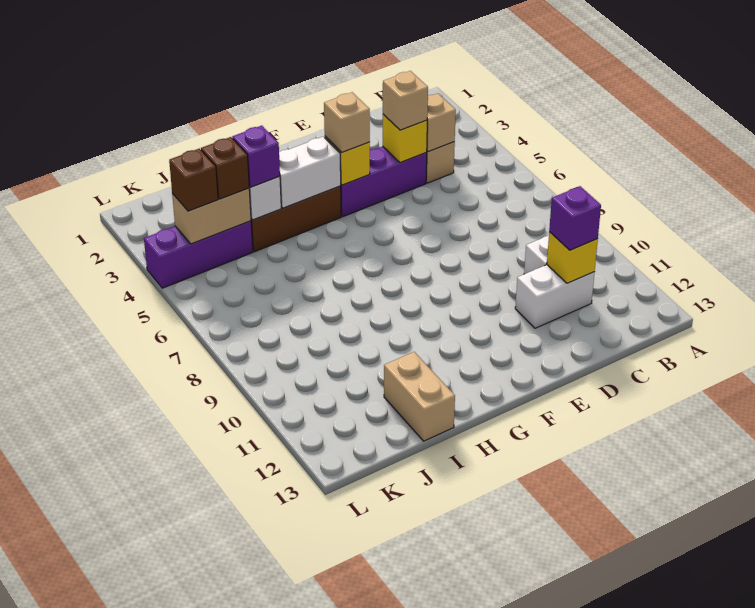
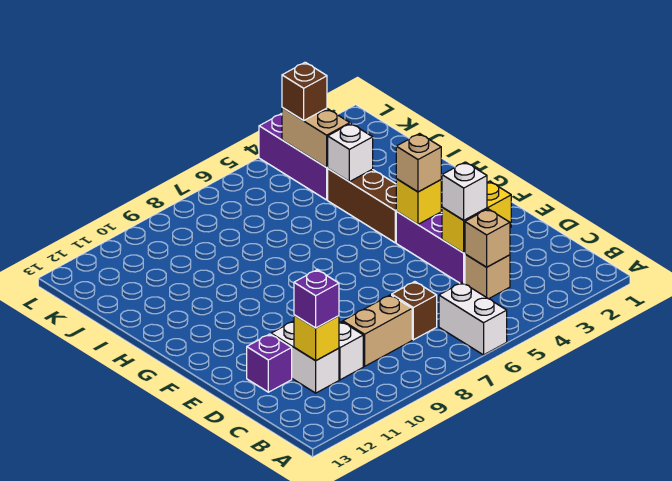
yellow brick D4 level 2 -> yellow brick D3:D4 level 2
tan brick D4 level 3 -> white brick D4 level 3
white brick G4:H4 level 2 -> white brick A6:B6 level 1
purple brick I4 level 3 -> purple brick D12 level 1
tan brick I12:I13 level 1 -> tan brick C8:C9 level 1
brown brick J4 level 3 -> brown brick C7 level 1

